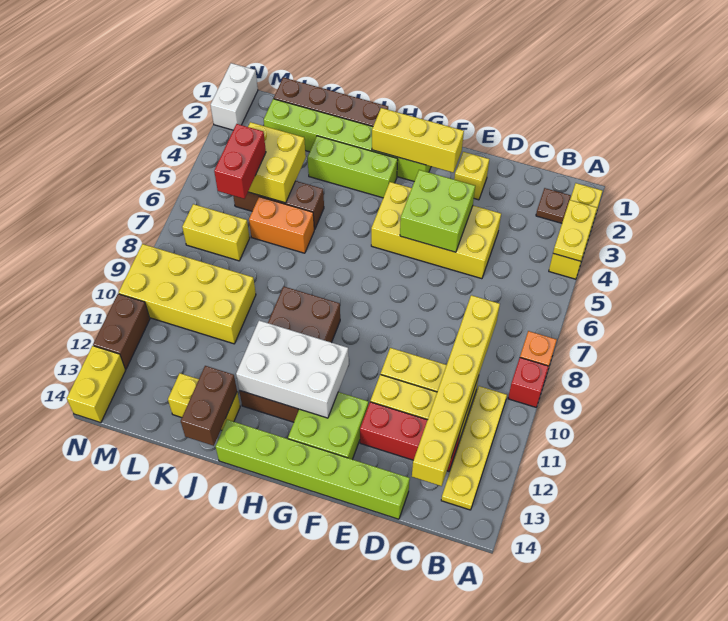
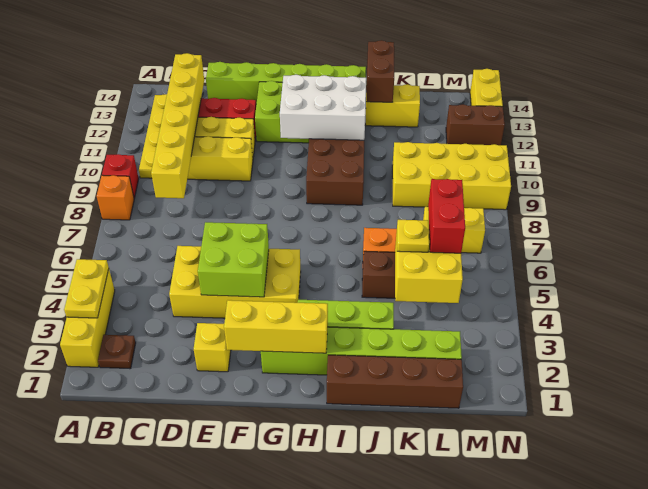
none -> yellow plate K5 level 3
white brick N1:N2 level 1 -> none
brown brick N11:N12 level 1 -> brown brick M12:N12 level 1

